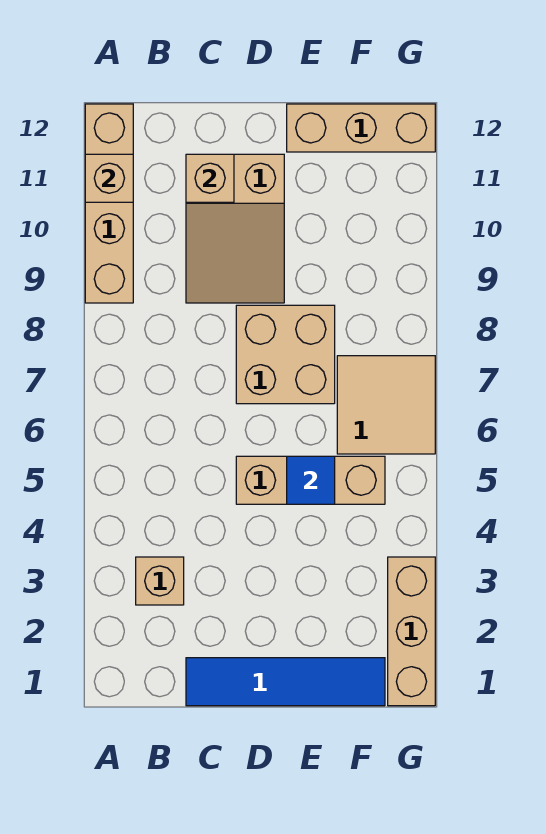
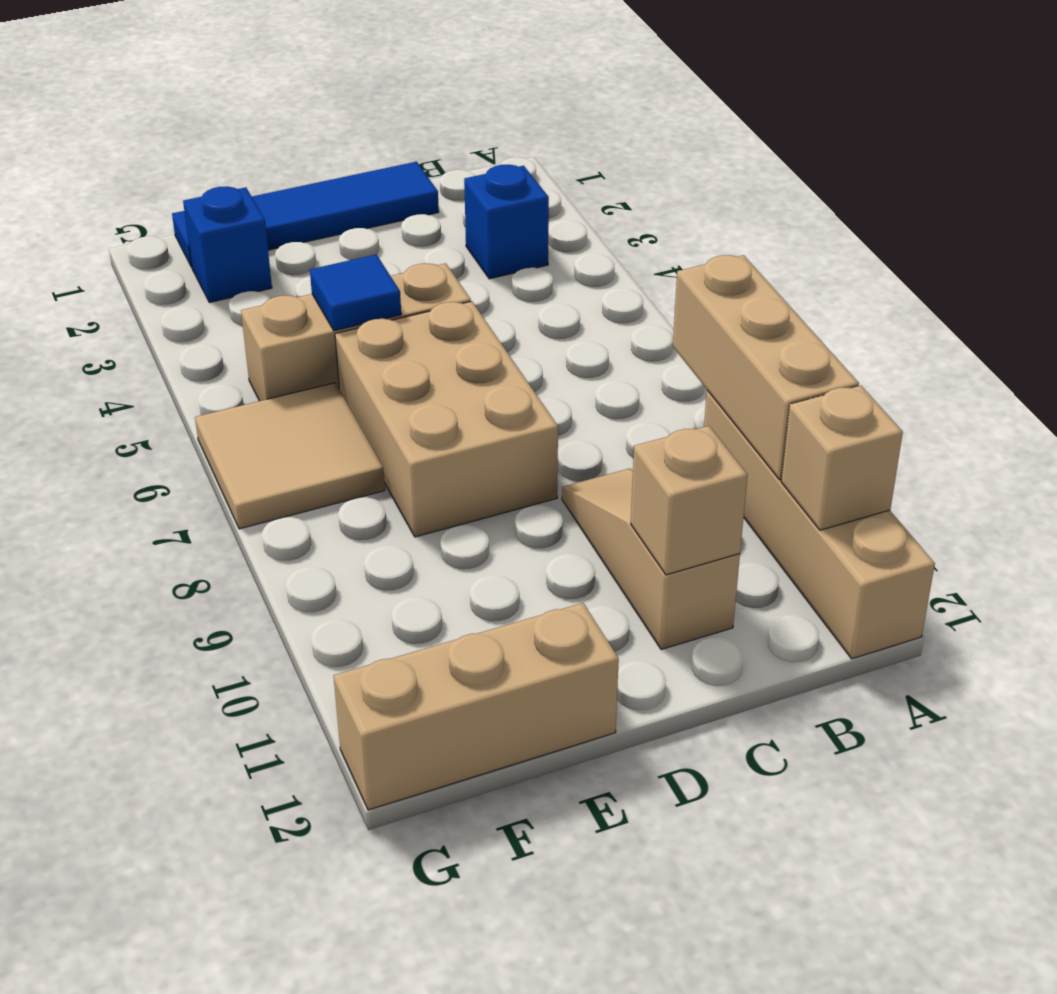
tan brick B3 level 1 -> blue brick B3 level 1
tan slope C9:D11 level 1 top 11 -> tan slope C9:C11 level 1 top 11
tan brick D7:E8 level 1 -> tan brick D6:E8 level 1
none -> blue brick F2 level 1
tan brick G1:G3 level 1 -> tan brick A8:A10 level 2

